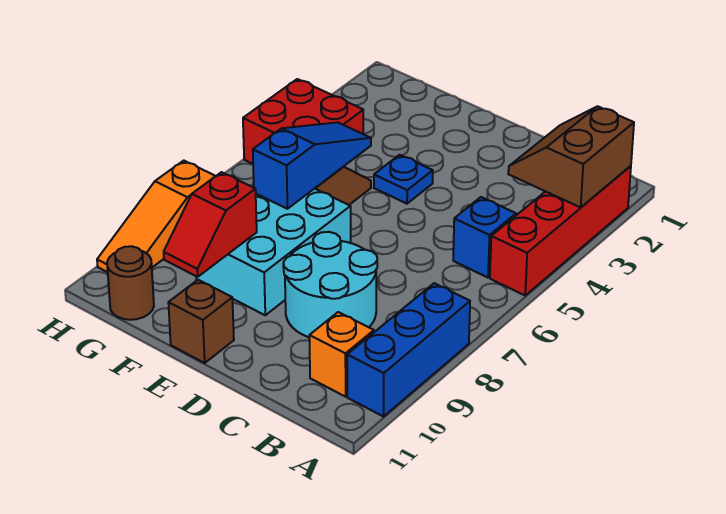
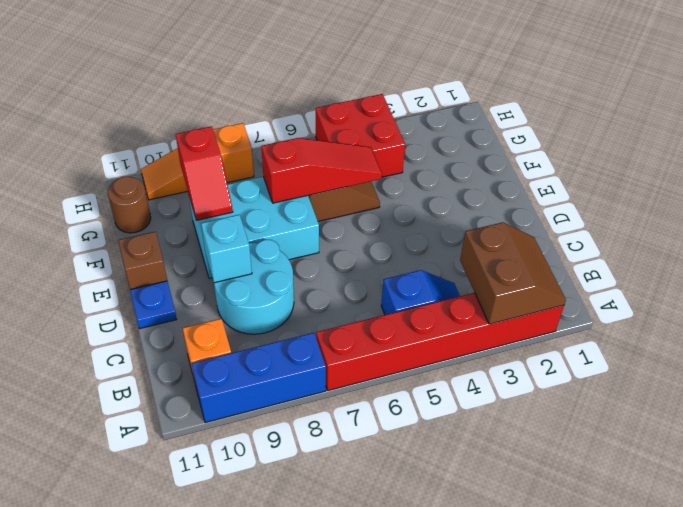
red brick A2:A5 level 1 -> red brick A2:A7 level 1
brown slope A2:B3 level 2 top A -> brown slope A2:B3 level 2 top 3
none -> cyan brick D9 level 2
blue plate E4 level 1 -> blue plate D11 level 1
blue slope F5:F7 level 2 top 7 -> red slope F5:F7 level 2 top 7
red slope F9:F10 level 2 top 9 -> red slope F9:G9 level 2 top G

